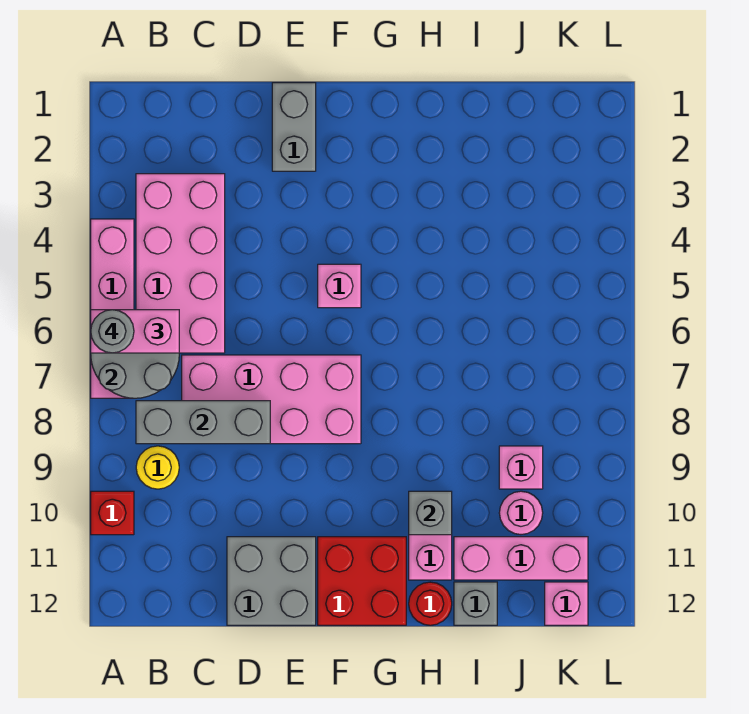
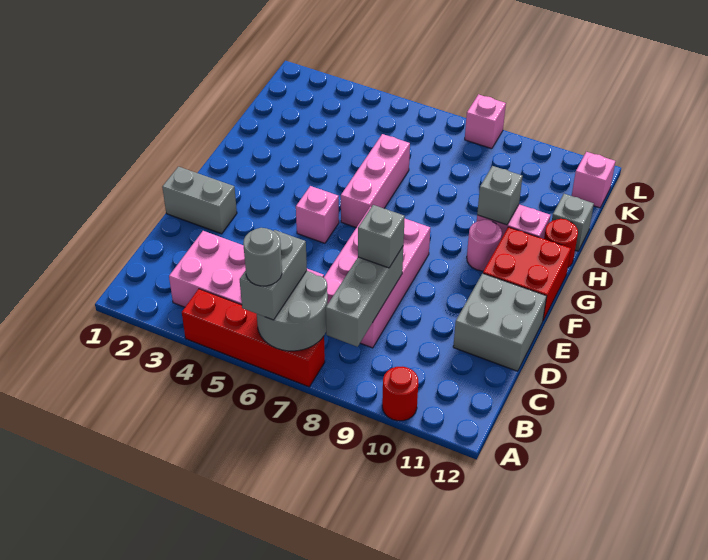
pink brick A4:A7 level 1 -> red brick A4:A7 level 1
pink brick A6:B6 level 3 -> grey brick A6:B6 level 3
red brick A10 level 1 -> red round brick A10 level 1
yellow round brick B9 level 1 -> none
none -> grey brick D8 level 3
pink brick I11:K11 level 1 -> pink brick G6:I6 level 1
pink brick J9 level 1 -> pink brick L8 level 1
pink round brick J10 level 1 -> pink round brick G10 level 1

